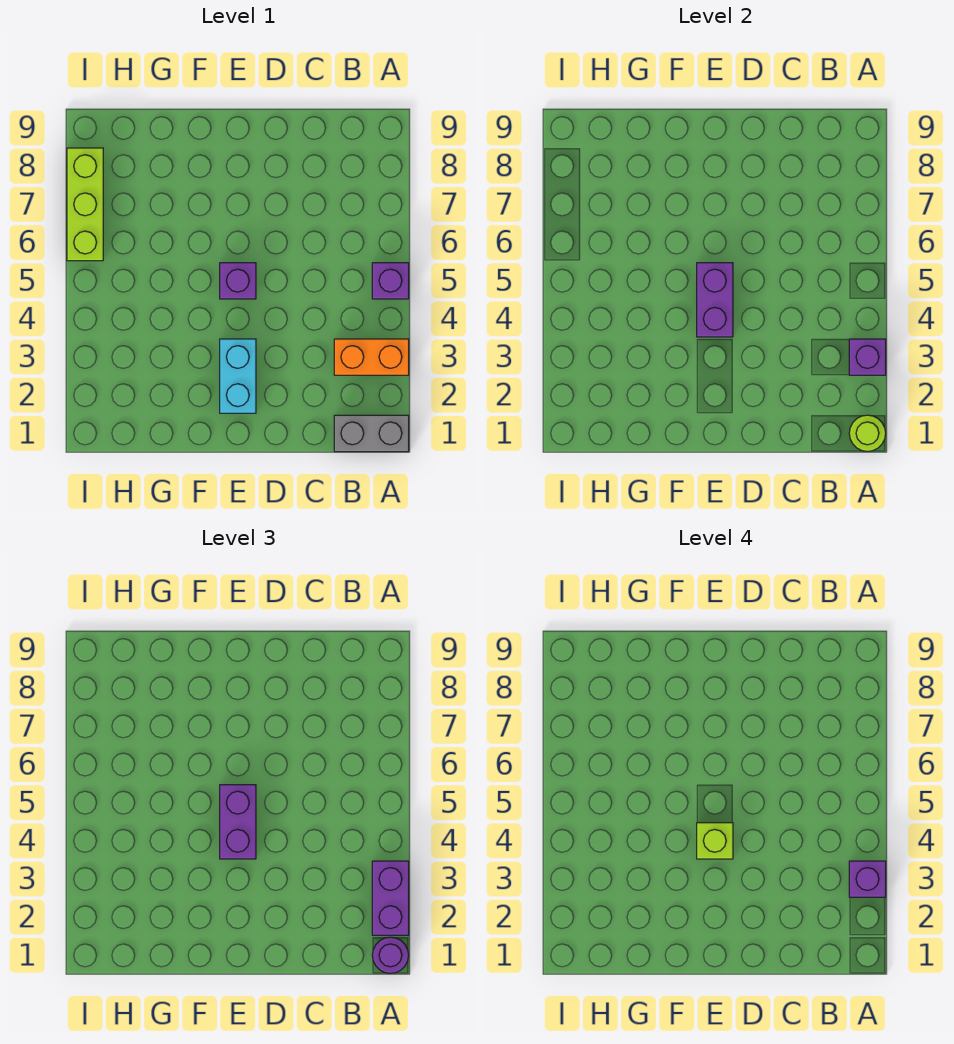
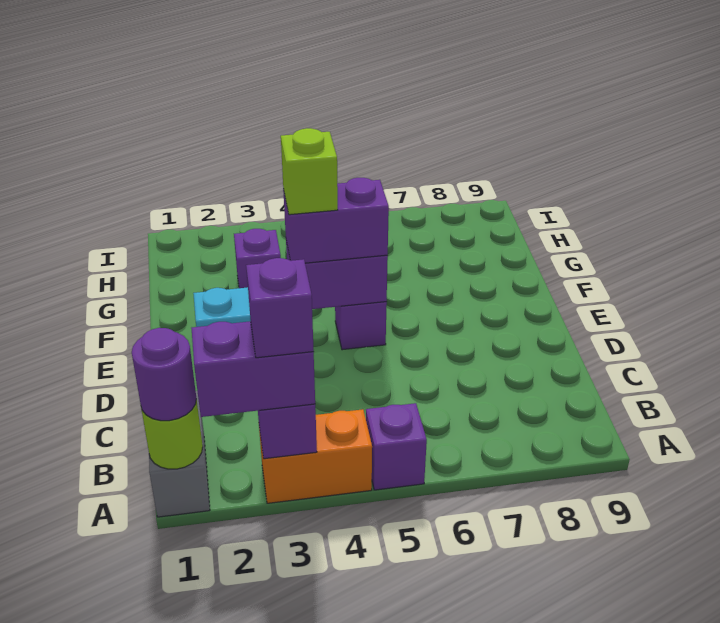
orange brick A3:B3 level 1 -> orange brick A3:A4 level 1
none -> purple brick G3 level 1
lime brick I6:I8 level 1 -> none

